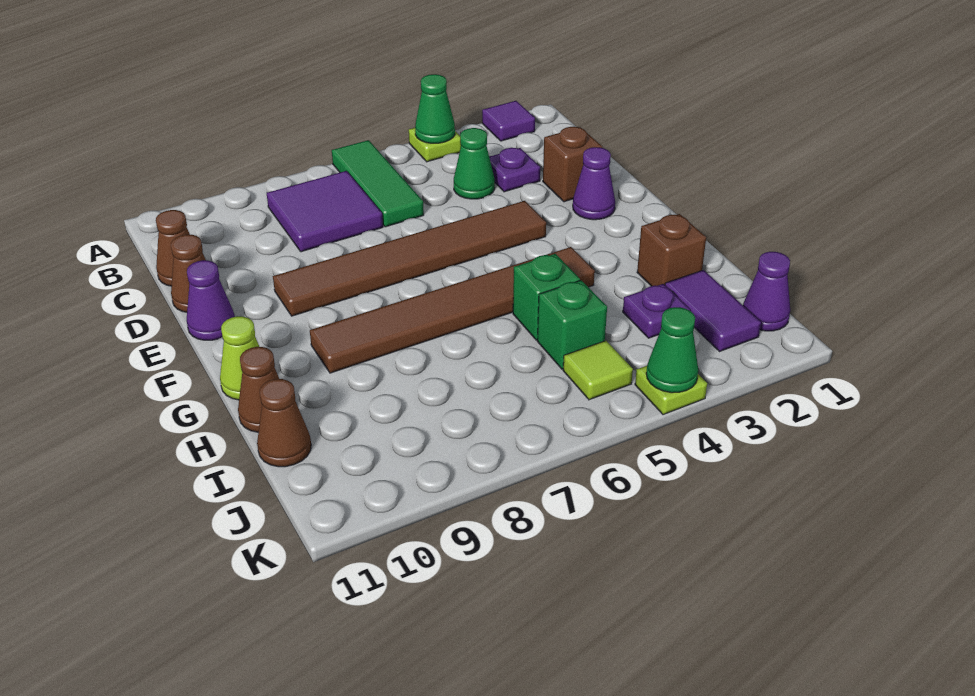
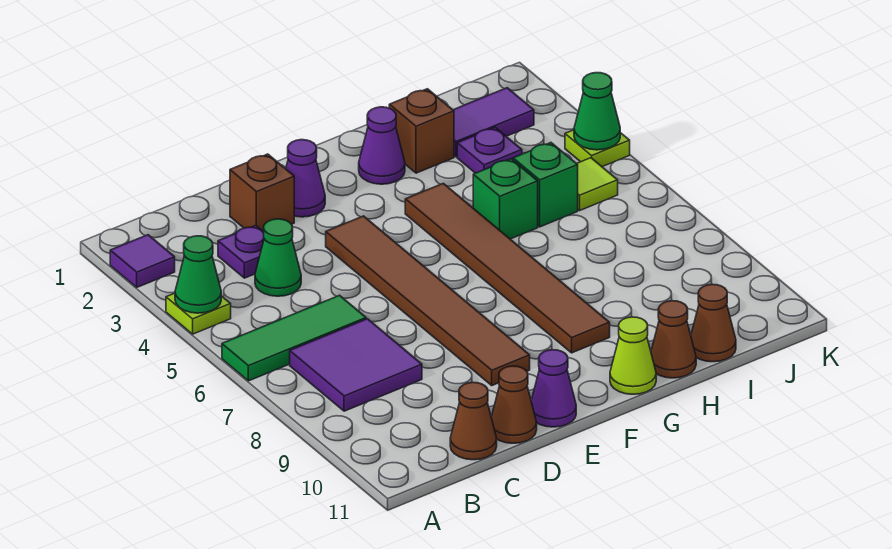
purple cone J1 level 1 -> purple cone G2 level 1

